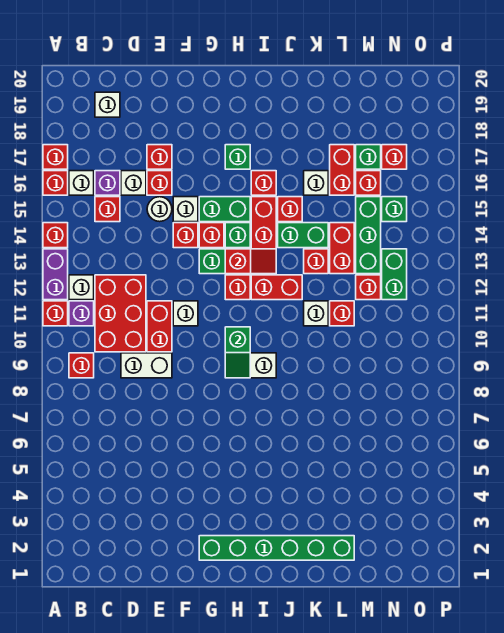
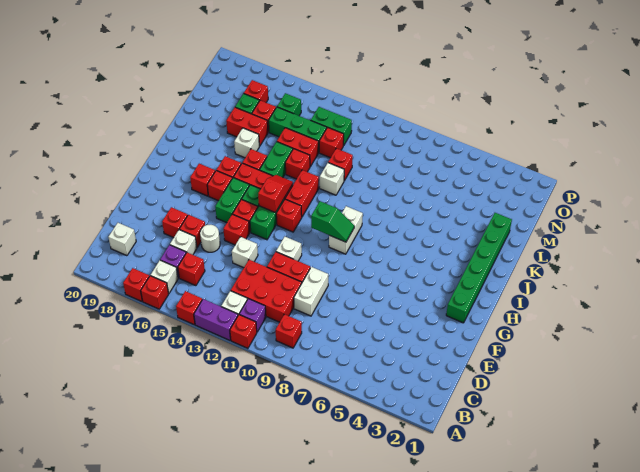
white brick F15 level 1 -> white brick E13 level 1
none -> red brick H16 level 1
green brick H17 level 1 -> red brick H17 level 1

